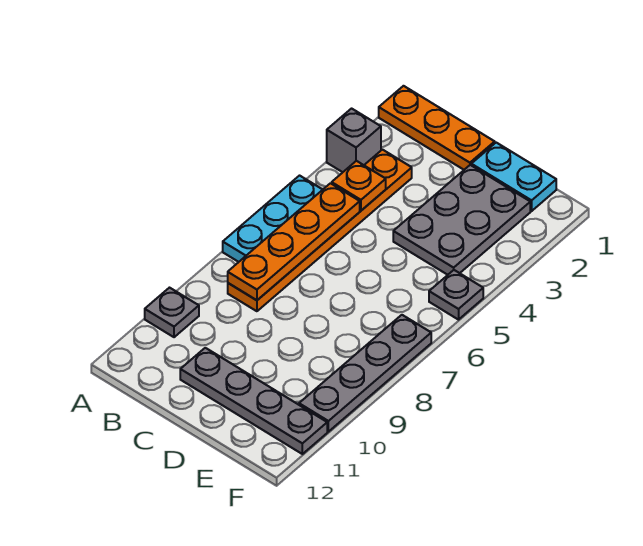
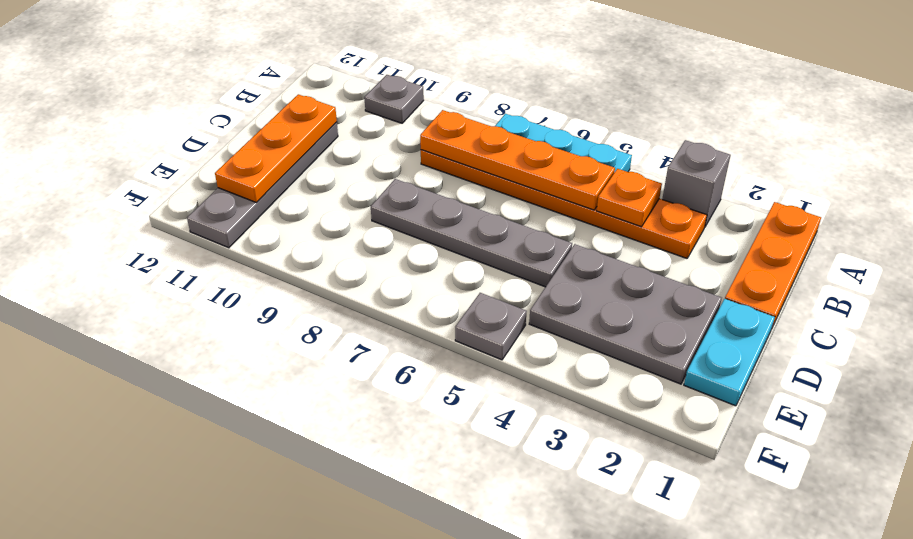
none -> orange plate C11:E11 level 2
grey plate F7:F10 level 1 -> grey plate D5:D8 level 1

